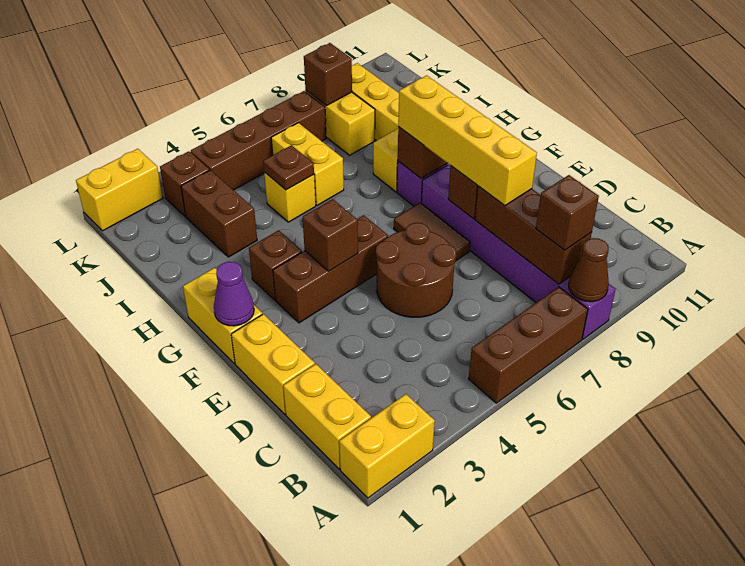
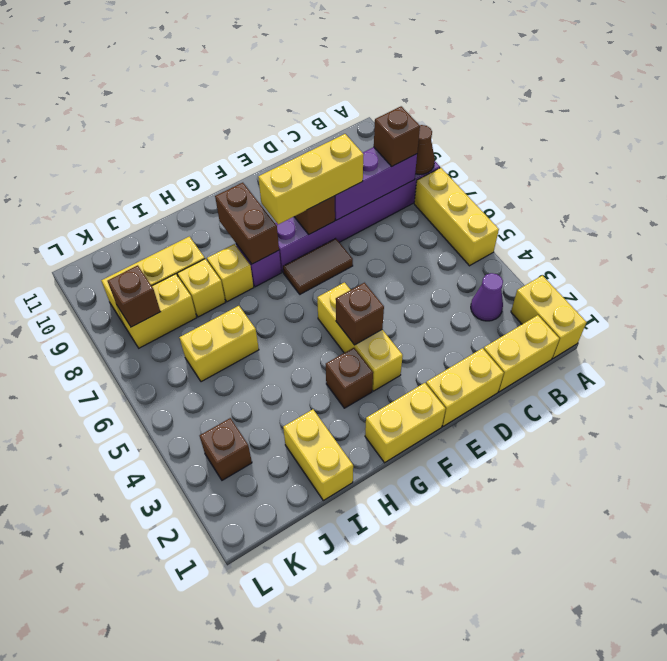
brown brick A5:A7 level 1 -> yellow brick A5:A7 level 1
brown brick B8:D8 level 2 -> purple brick B8:D8 level 2
brown round brick D5:E6 level 1 -> none
yellow brick D8:G8 level 3 -> yellow brick D8:F8 level 3
purple cone F1 level 2 -> purple cone B3 level 1
brown brick F3:F5 level 1 -> yellow brick F3:F5 level 1
brown brick I3:J3 level 1 -> none
yellow brick I5 level 1 -> yellow brick I8 level 1
brown plate I5 level 2 -> none
brown brick K4:K7 level 1 -> none
yellow brick L1:L2 level 1 -> yellow brick I1:I2 level 1

